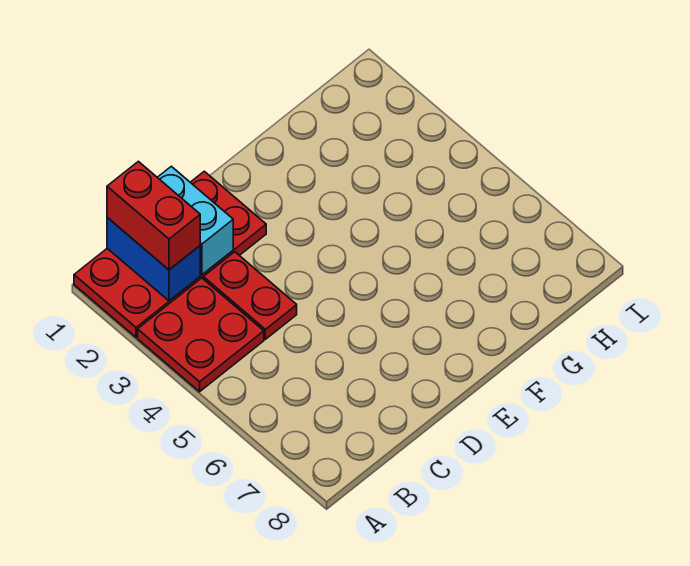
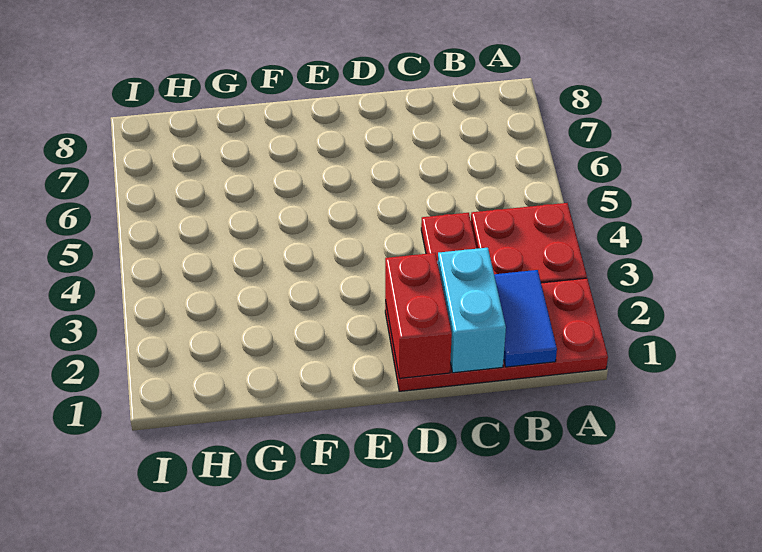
blue brick B1:B2 level 2 -> blue tile B1:B2 level 2
red brick B1:B2 level 3 -> red brick D1:D2 level 2

